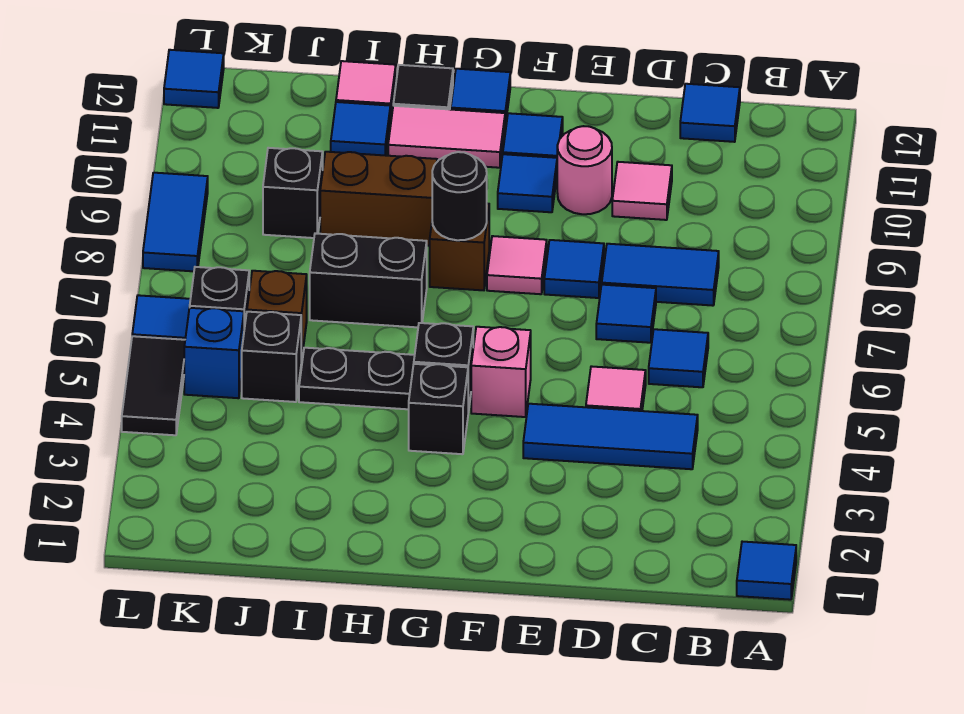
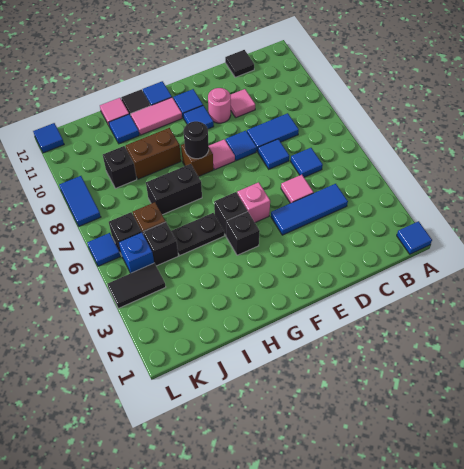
blue tile C12 level 1 -> black tile C12 level 1
black tile L4:L5 level 1 -> black tile K4:L4 level 1

